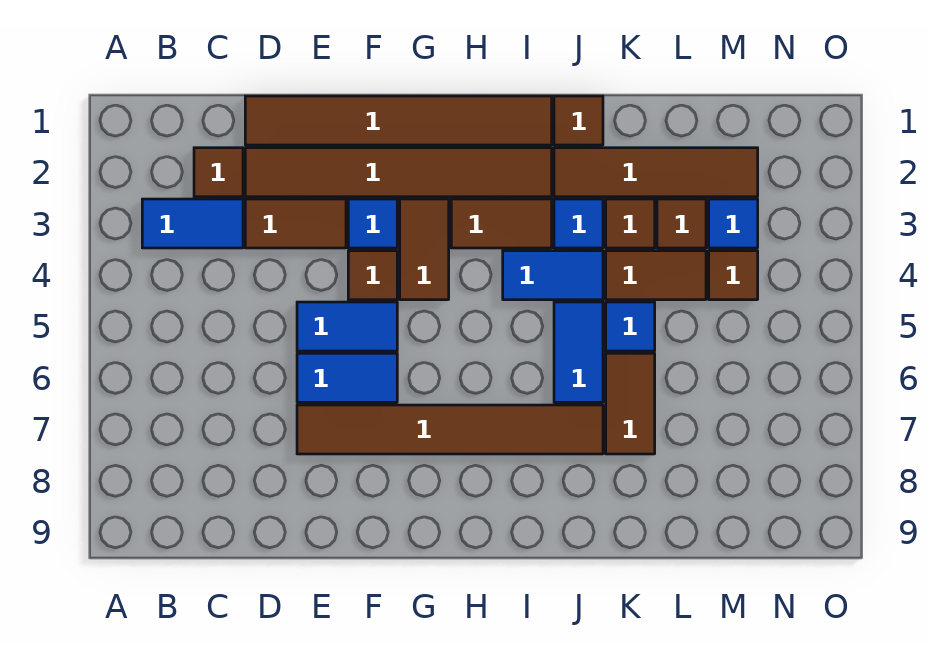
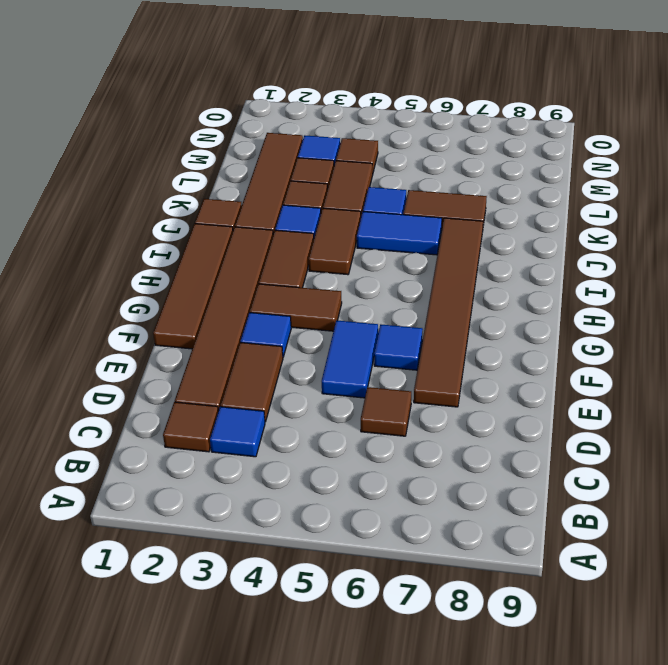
blue tile B3:C3 level 1 -> blue tile C3 level 1
brown tile D1:I1 level 1 -> brown tile F1:I1 level 1
blue tile E6:F6 level 1 -> blue tile F6 level 1
brown tile F4 level 1 -> brown tile D6 level 1
blue tile I4:J4 level 1 -> brown tile I4:J4 level 1

